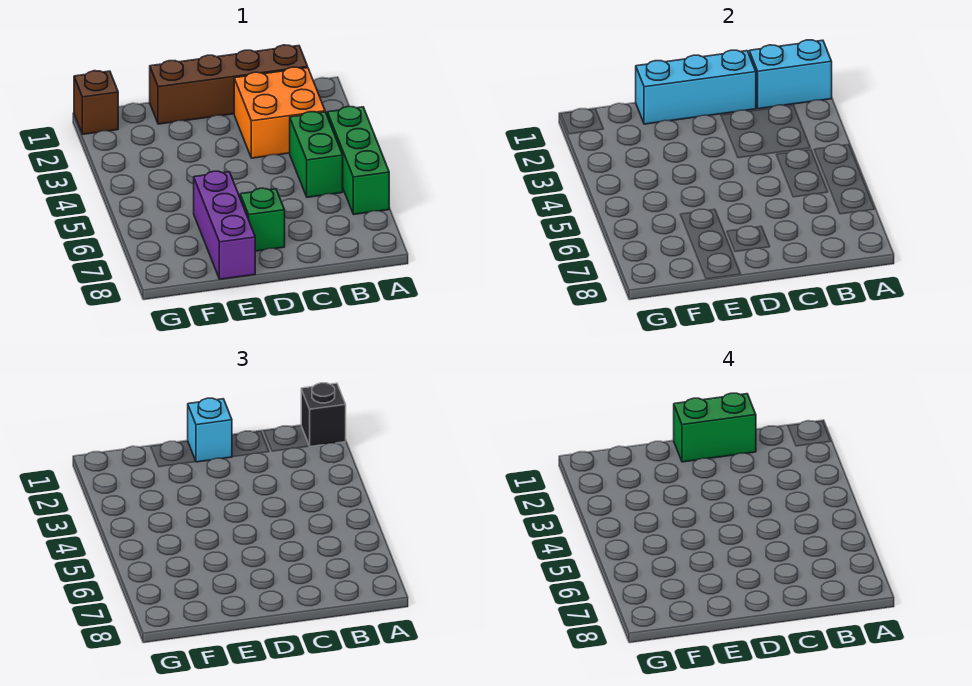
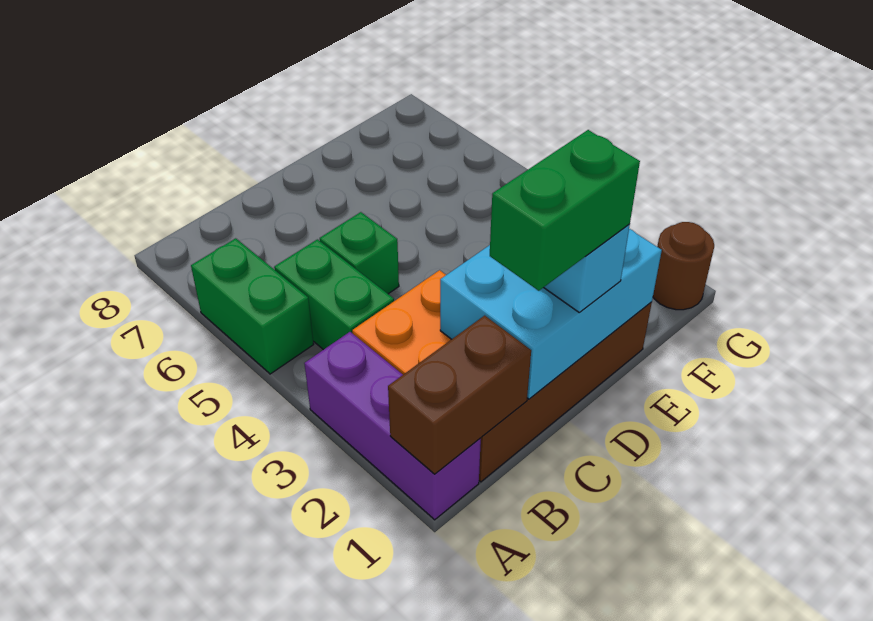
cyan brick A1:B1 level 2 -> brown brick A1:B1 level 2
black brick A1 level 3 -> none
green brick A4:A6 level 1 -> green brick A5:A6 level 1
cyan brick C1:E1 level 2 -> cyan brick C1:E2 level 2
green brick D7 level 1 -> green brick C5 level 1
purple brick E6:E8 level 1 -> purple brick A1:A3 level 1
brown brick G1 level 1 -> brown round brick G1 level 1

